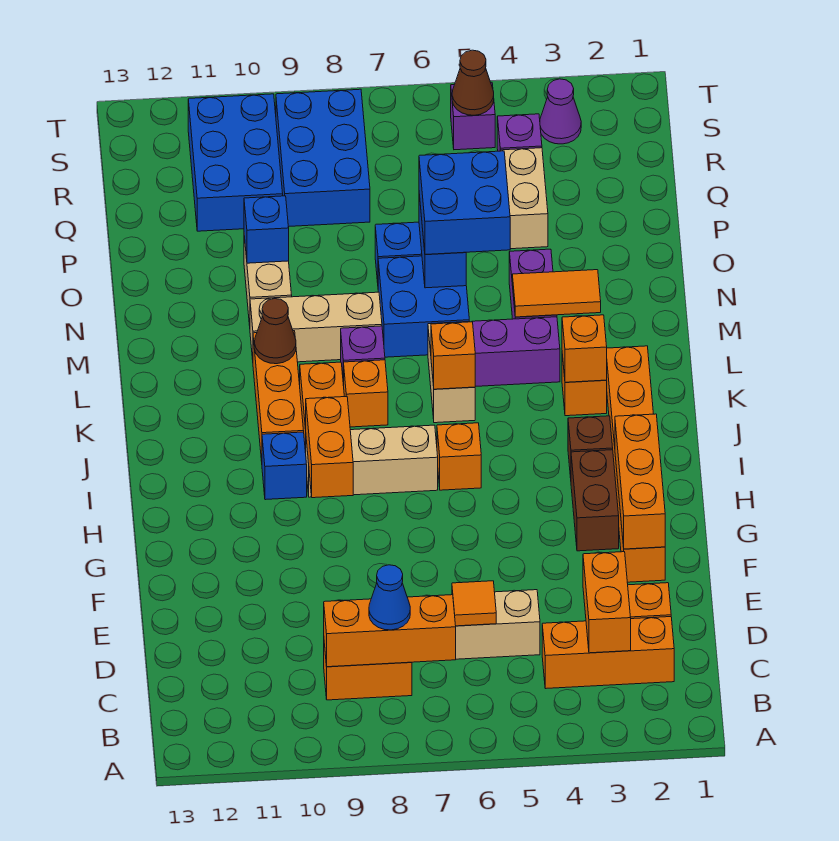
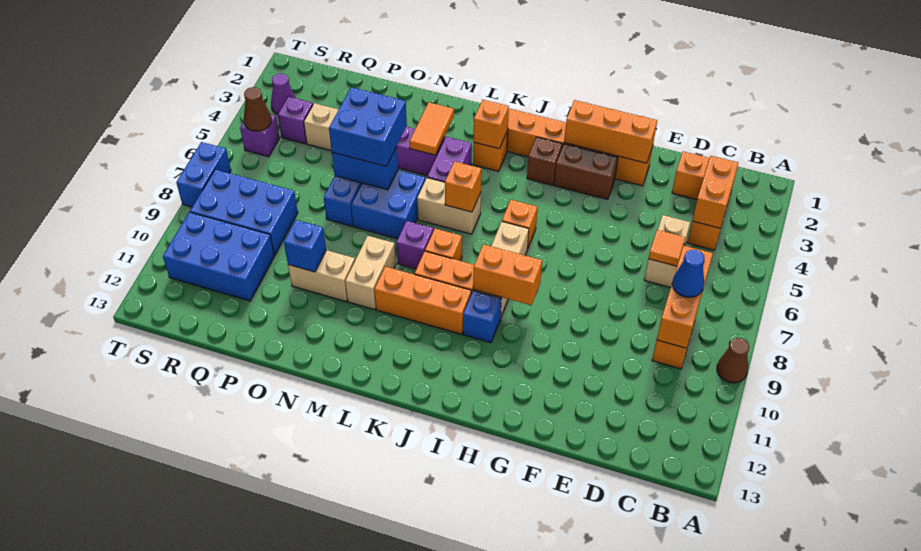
orange brick C3:D3 level 2 -> orange brick C3:C4 level 2
brown cone L10 level 2 -> brown cone A9 level 1
tan brick M8:M10 level 1 -> tan brick M9:M10 level 1
none -> blue brick T7:T8 level 1

